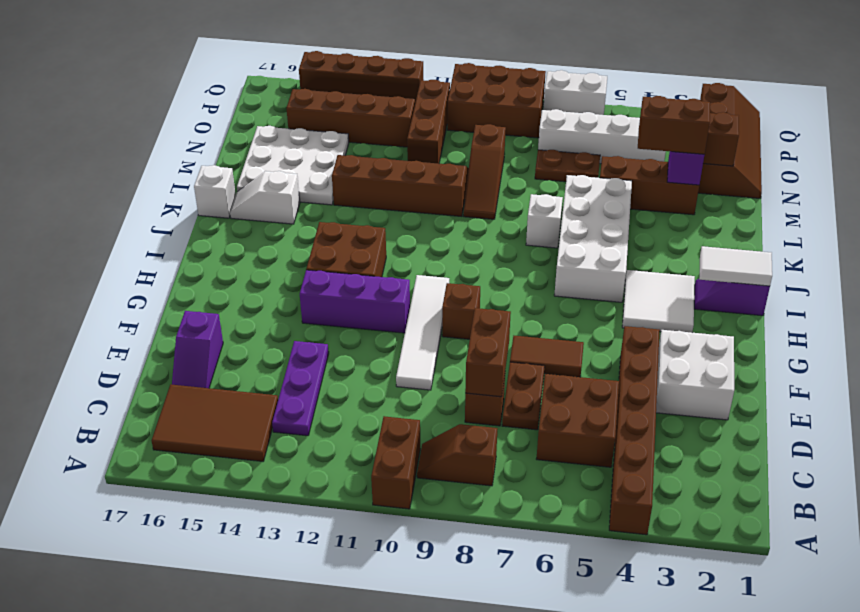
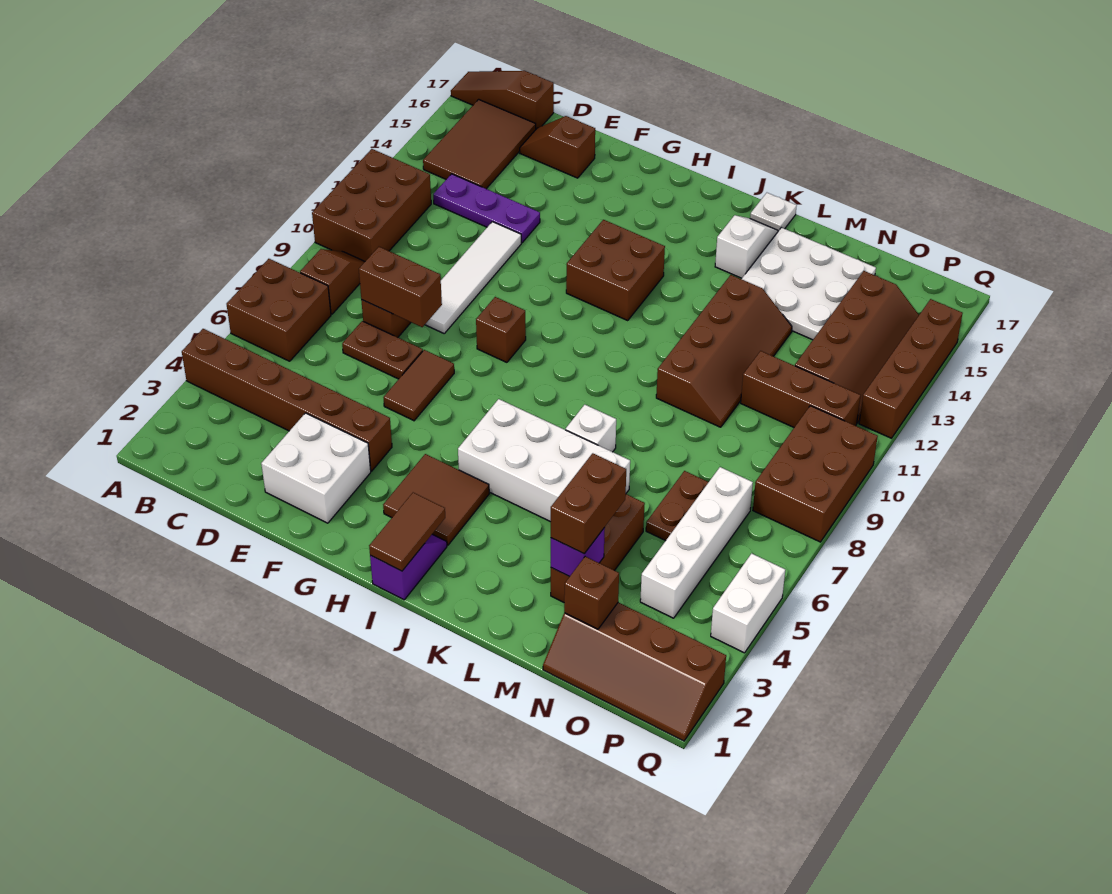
brown brick A10:B10 level 1 -> brown brick A10:B12 level 1
brown brick C5:D6 level 1 -> brown brick A6:B7 level 1
purple slope D16:E16 level 1 top E -> brown slope D16:E16 level 1 top E
white tile E10:H10 level 1 -> white tile E9:E12 level 1
purple brick G11:G13 level 1 -> none
white tile H3:I4 level 1 -> brown tile H3:I4 level 1
white tile I1:I2 level 2 -> brown tile I1:I2 level 2
white brick K17 level 1 -> white plate K17 level 1
brown slope L9:N9 level 1 top N -> brown slope A17:C17 level 1 top C
white brick Q6:Q7 level 1 -> white brick Q4:Q5 level 1

